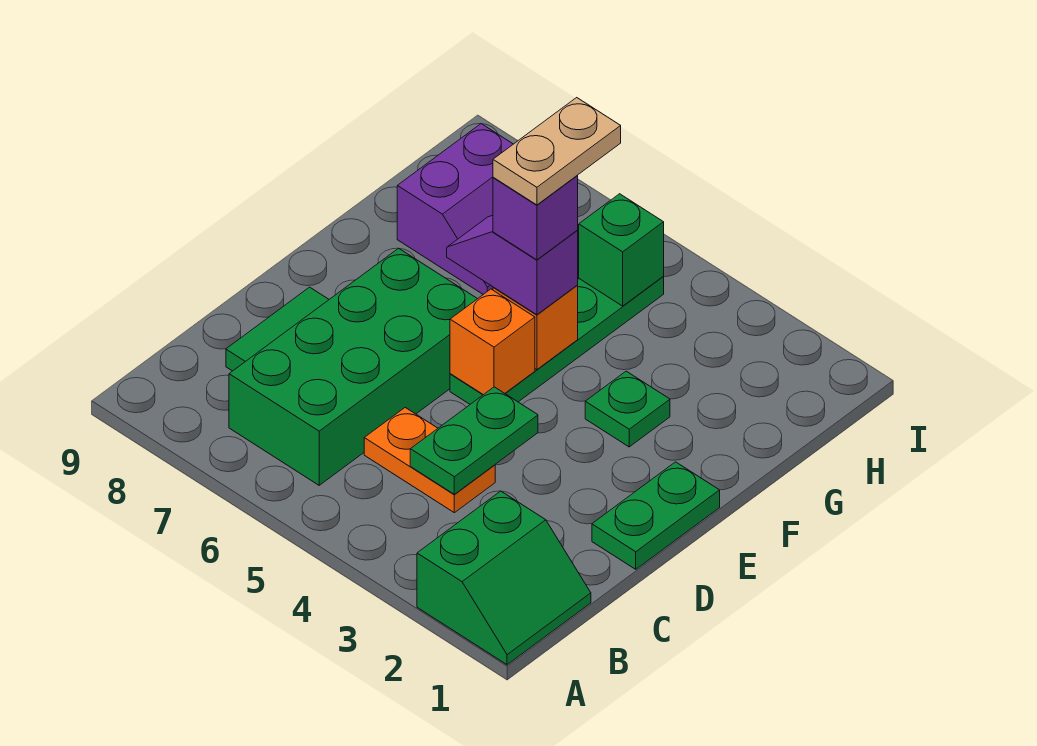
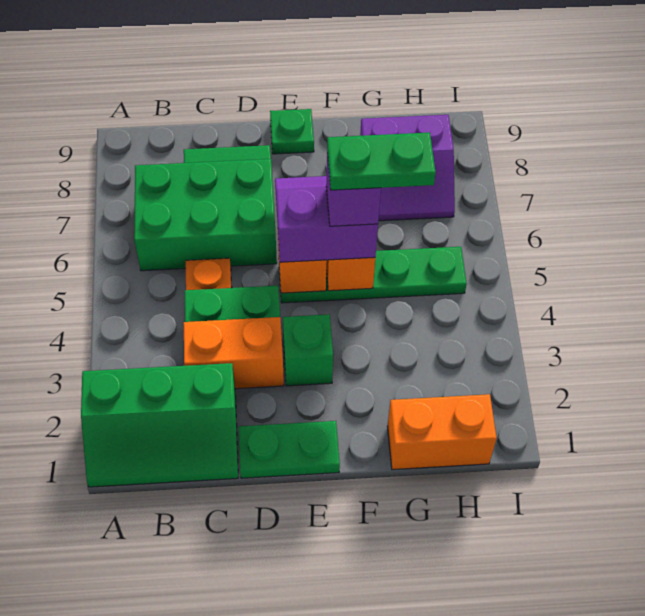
green slope A1:B2 level 1 top 2 -> green slope A1:C2 level 1 top 2
green brick B6:E7 level 1 -> green brick B6:D7 level 1
none -> orange brick C3:D3 level 1
green plate F3 level 1 -> green plate E9 level 1
purple slope F5:F6 level 3 top 5 -> purple slope E5:F6 level 3 top 5
tan plate F5:G5 level 5 -> green plate F5:G5 level 5
none -> orange brick G1:H1 level 1
green brick H5 level 2 -> green brick E3 level 1

